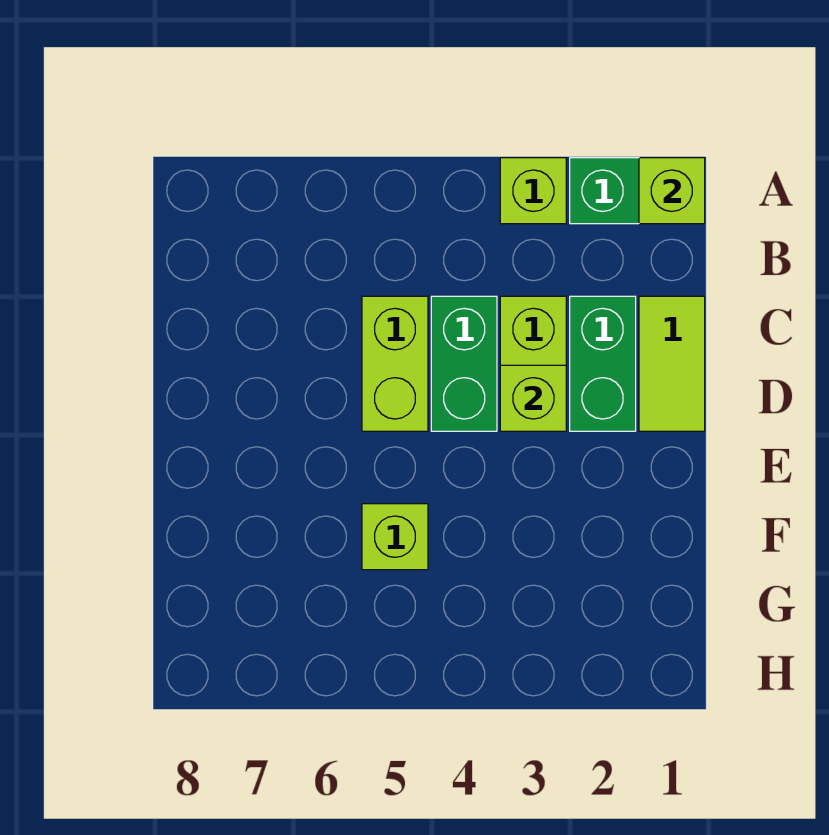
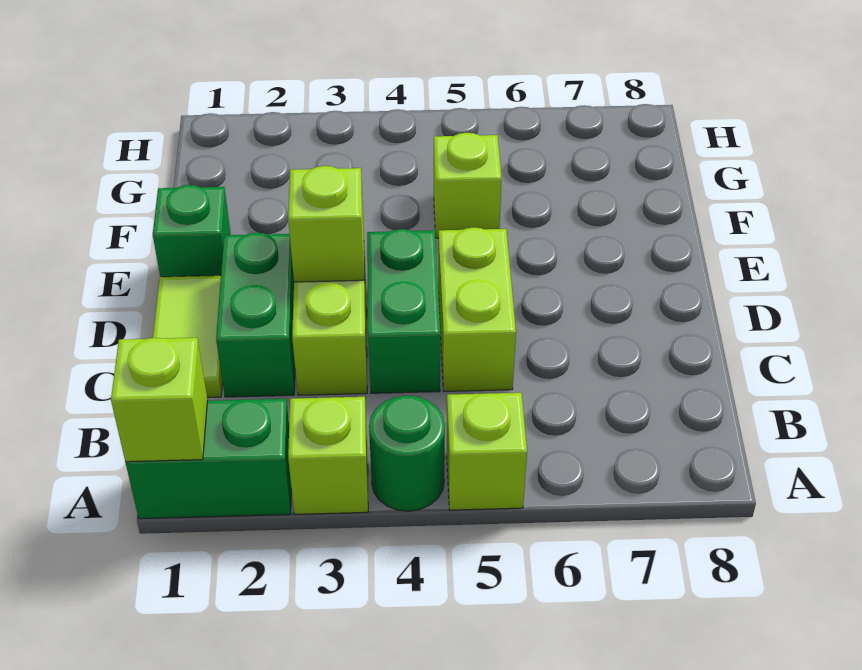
none -> green round brick A4 level 1
none -> lime brick A5 level 1
none -> green brick E1 level 1

